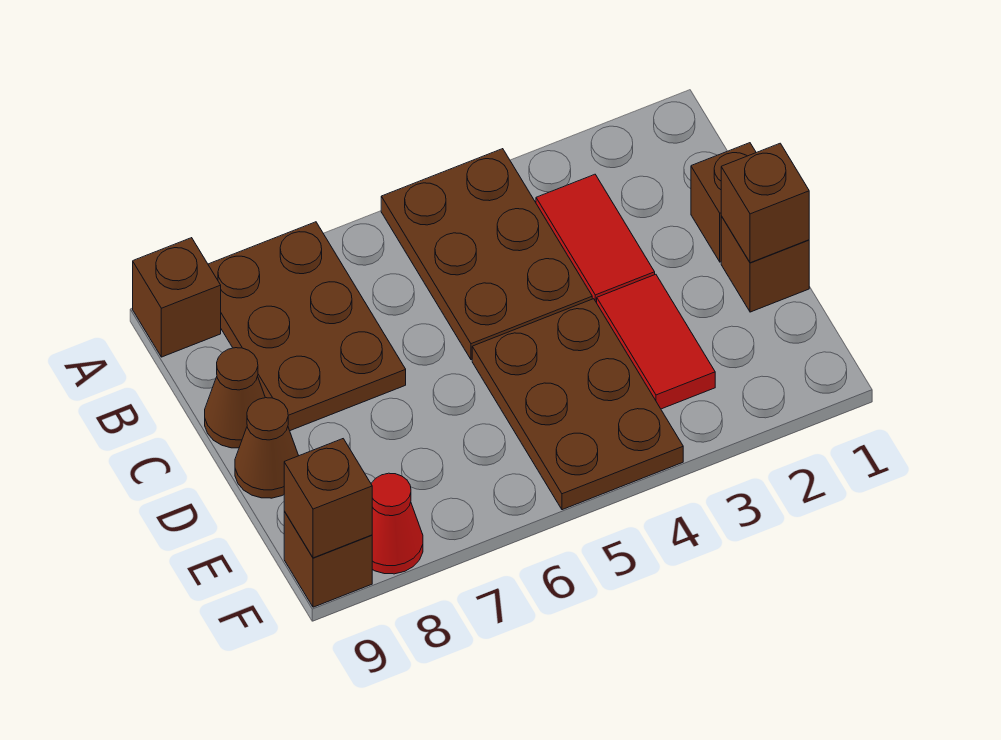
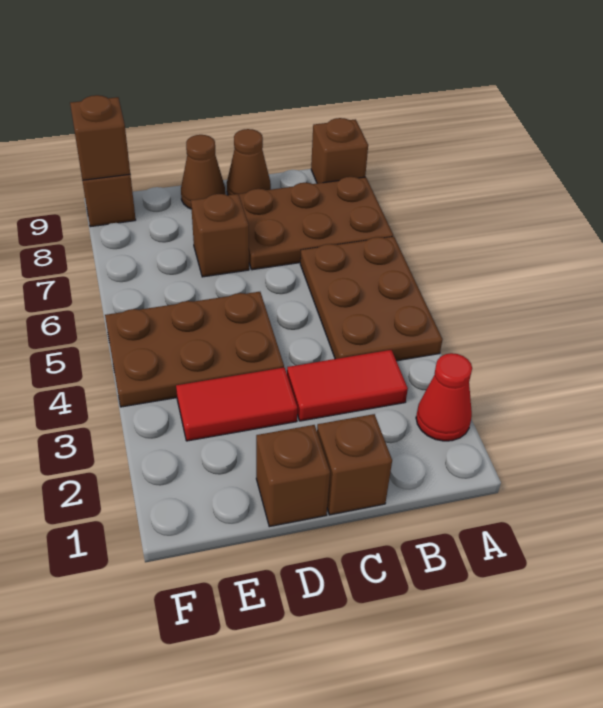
brown plate A4:C5 level 1 -> brown plate A4:B6 level 1
brown brick D1 level 2 -> brown brick D7 level 1
red cone F8 level 1 -> red cone A2 level 1

